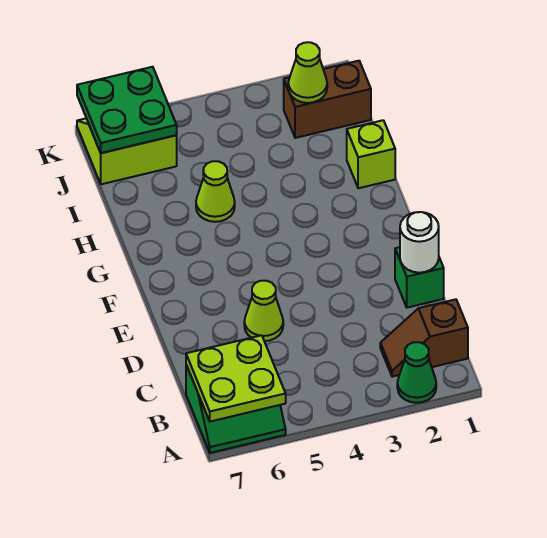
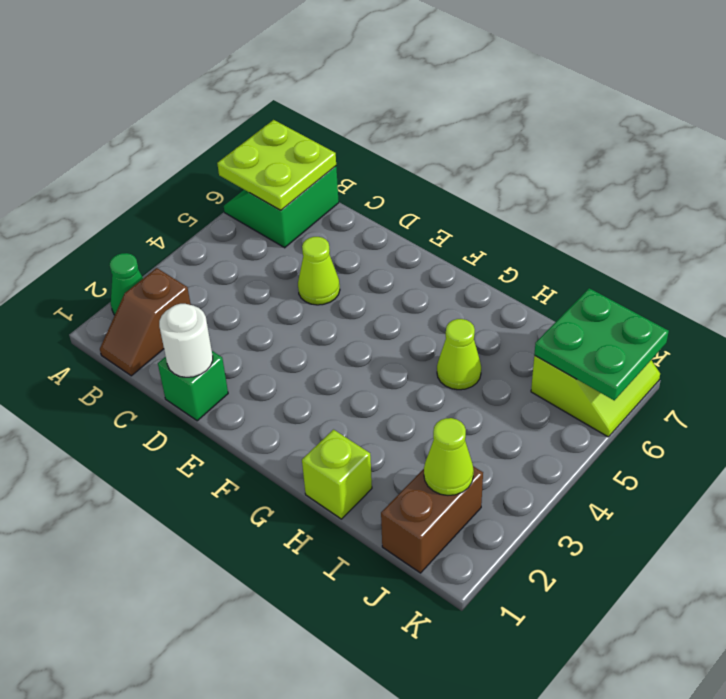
brown slope B1:B2 level 1 top 1 -> brown slope B1:B2 level 1 top 2

